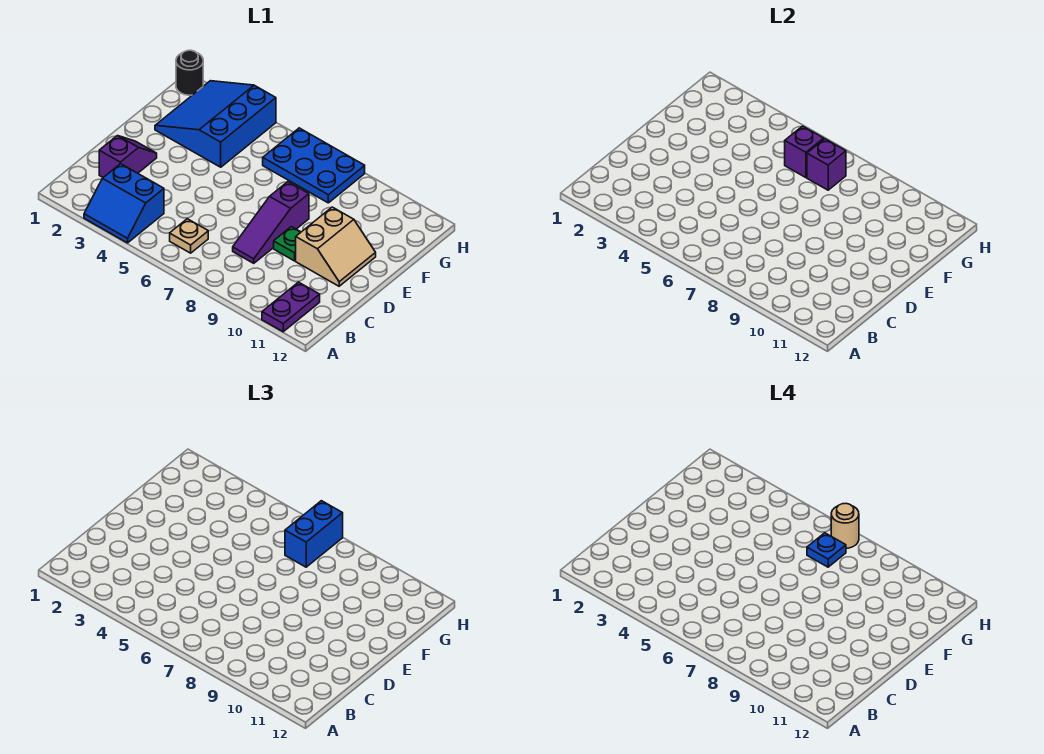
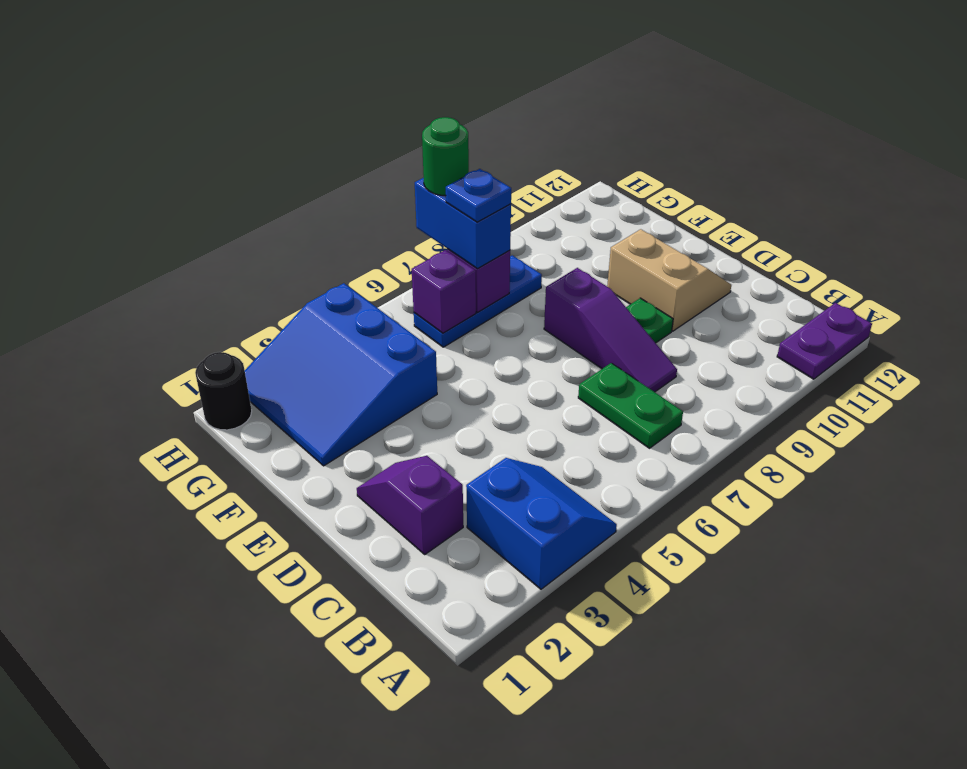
blue slope A3:B4 level 1 top B -> blue slope A3:B4 level 1 top 3
purple plate A11:B11 level 1 -> purple plate A11:A12 level 1
tan plate B6 level 1 -> none
none -> green plate B7:C7 level 1
blue plate G6:H8 level 1 -> blue plate G6:G8 level 1
tan round brick H7 level 4 -> green round brick H7 level 4

